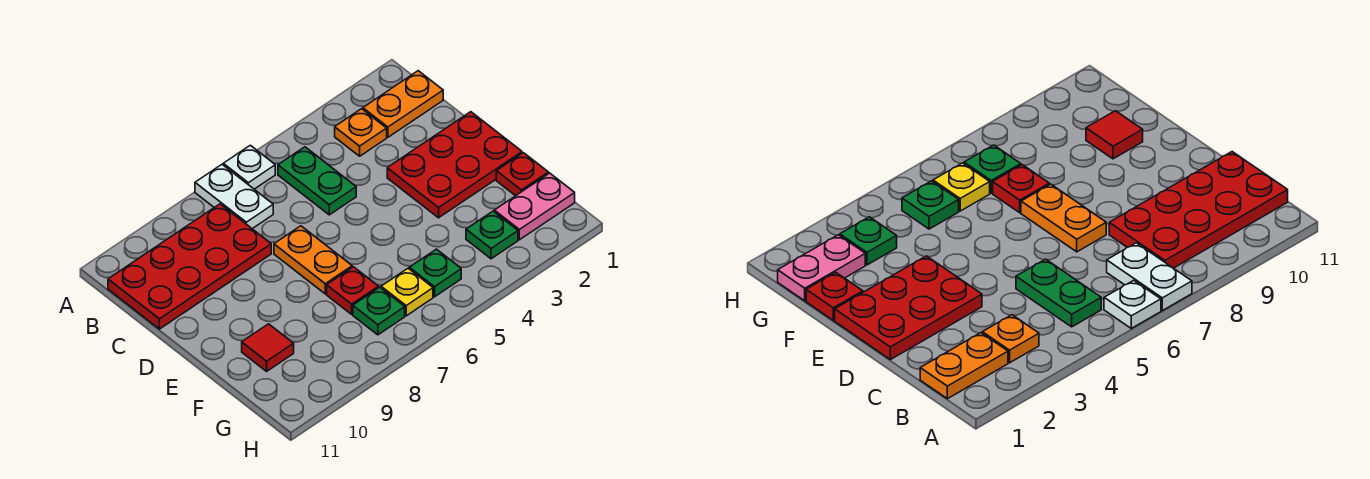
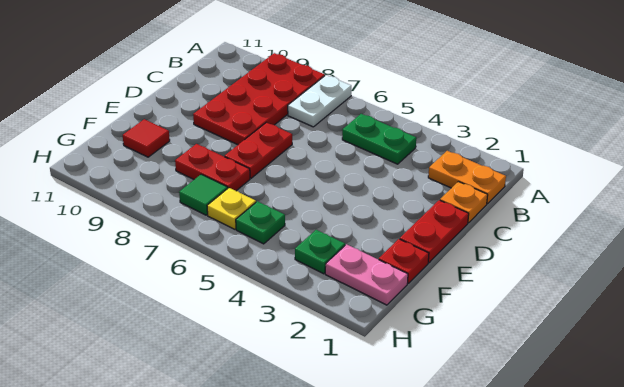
white plate A6 level 1 -> none
orange plate B3 level 1 -> orange plate C1 level 1
green plate B5:C5 level 1 -> green plate B4:B5 level 1
red plate B8:C11 level 1 -> red plate A8:D9 level 1
red plate D1:E3 level 1 -> red plate D1:E1 level 1
orange plate D7:E7 level 1 -> red plate D7:E7 level 1
red plate F7 level 1 -> red plate F7:F8 level 1
green plate G7 level 1 -> green tile G7 level 1

